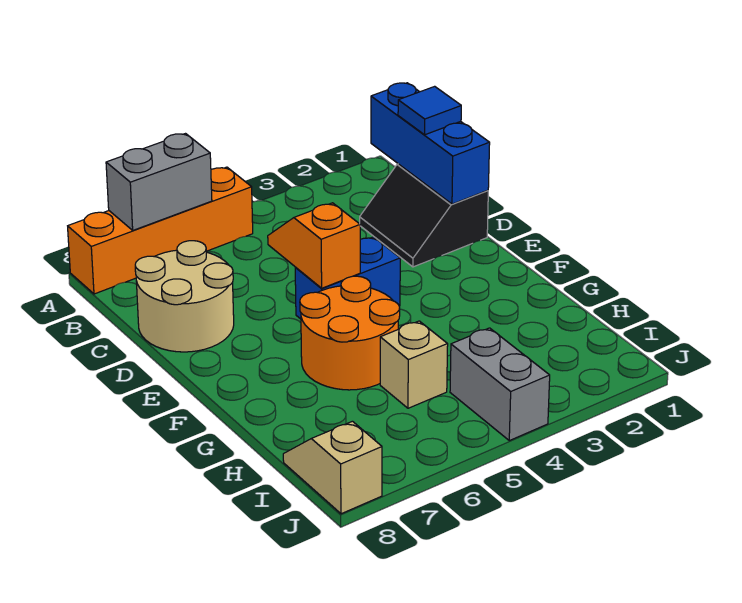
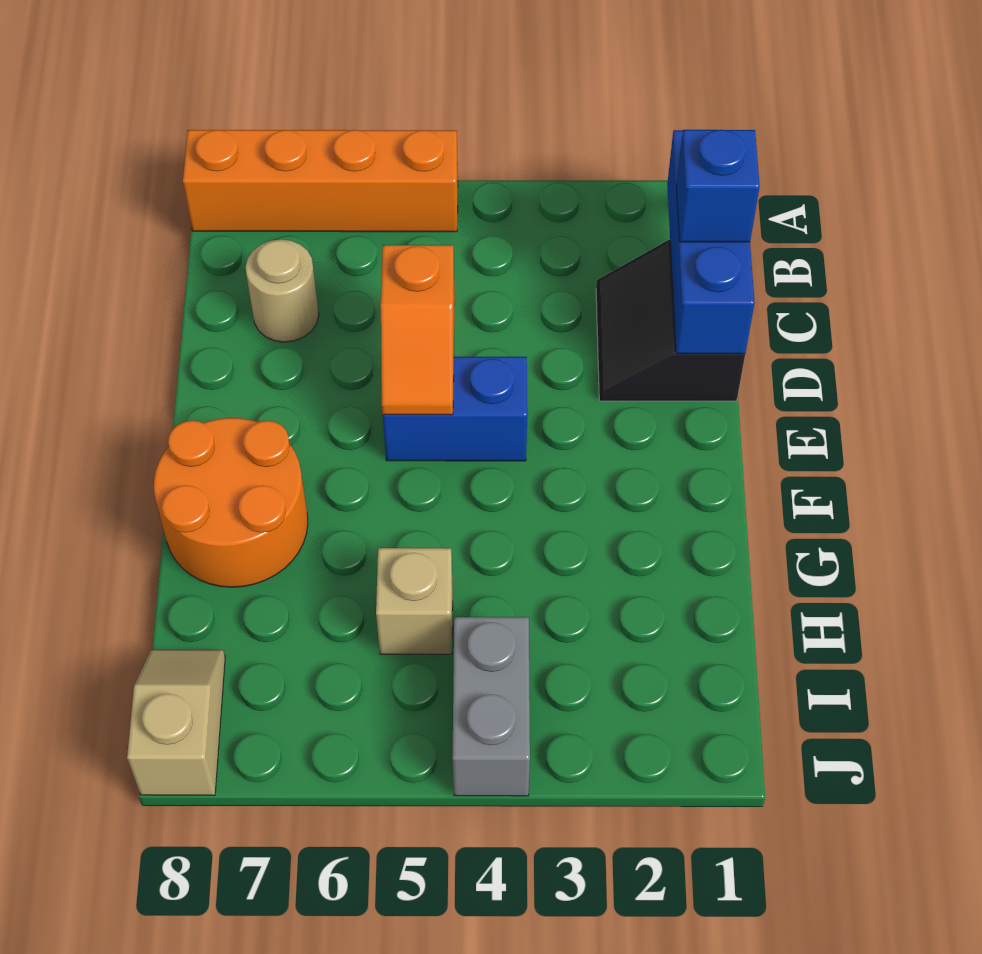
grey brick A6:A7 level 2 -> none
blue tile C1 level 3 -> blue brick C1 level 3
tan round brick C7:D8 level 1 -> tan round brick C7 level 1
orange slope D5:E5 level 2 top E -> orange slope D5:E5 level 2 top D
orange round brick F5:G6 level 1 -> orange round brick F7:G8 level 1

